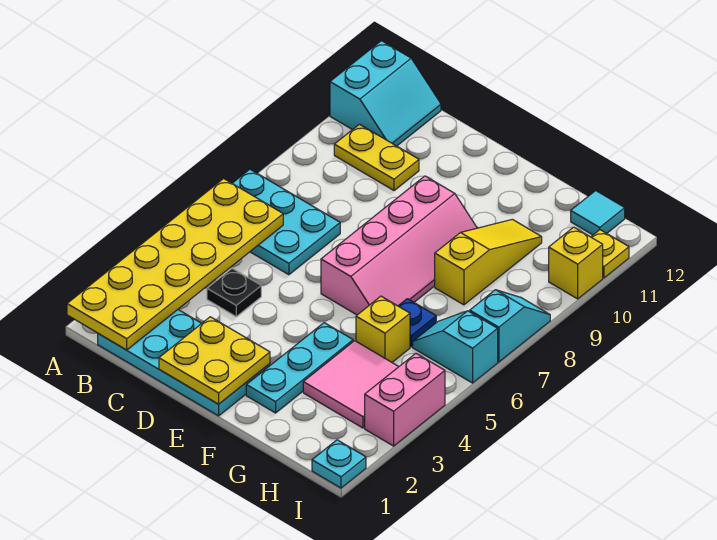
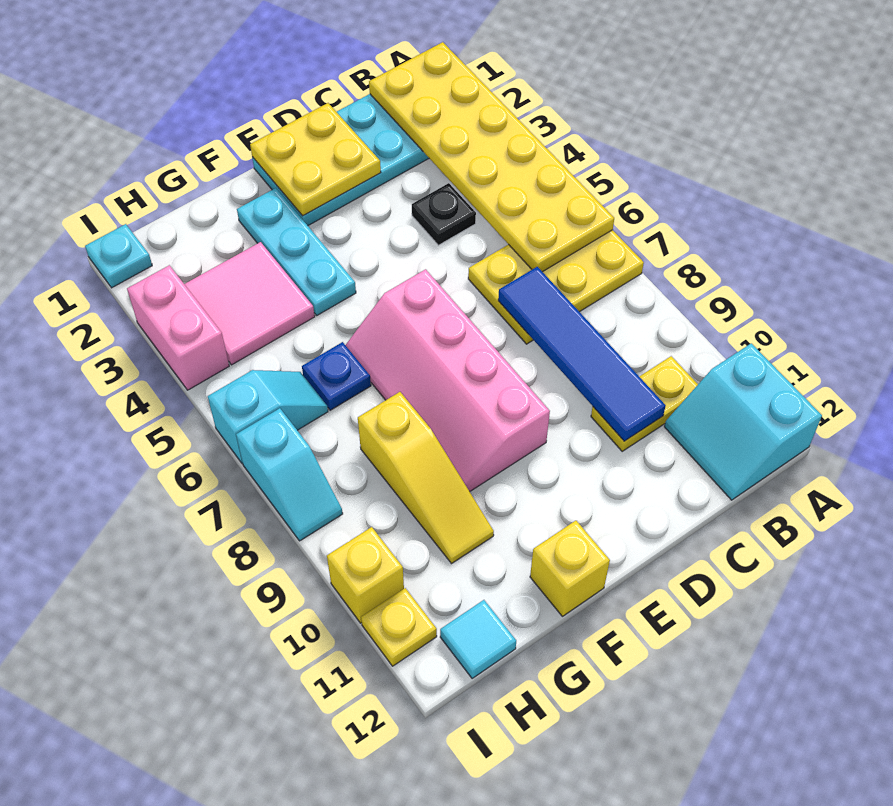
cyan plate A6:C7 level 1 -> yellow plate A6:C7 level 1
none -> blue tile C7:C10 level 2
yellow brick G5 level 1 -> yellow brick F12 level 1

